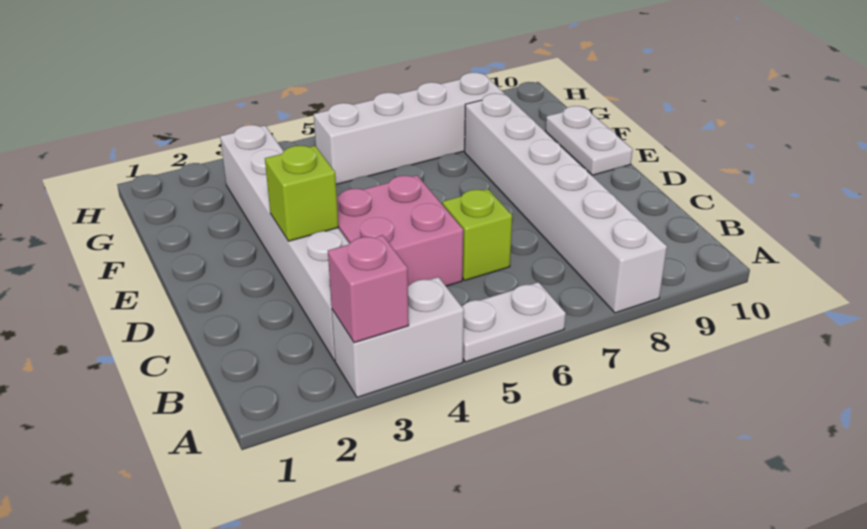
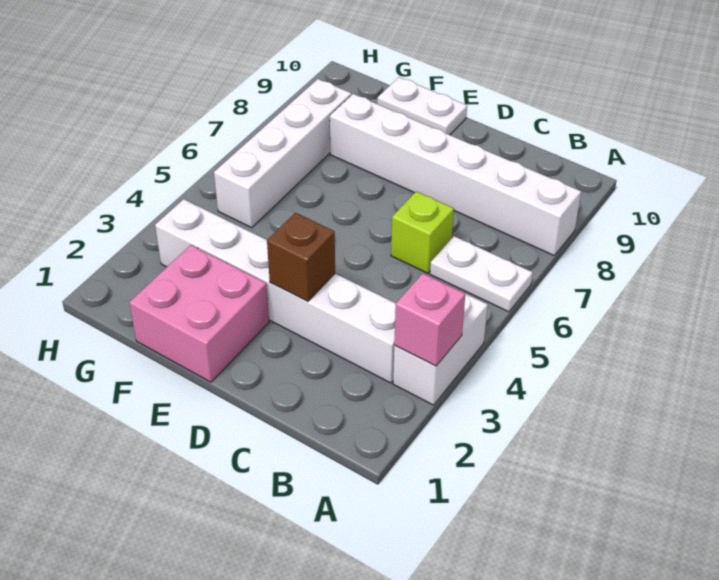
white plate A5:A6 level 1 -> white plate A6:B6 level 1
pink brick C4:D5 level 1 -> pink brick E1:F2 level 1
lime brick D3 level 2 -> brown brick D3 level 2

